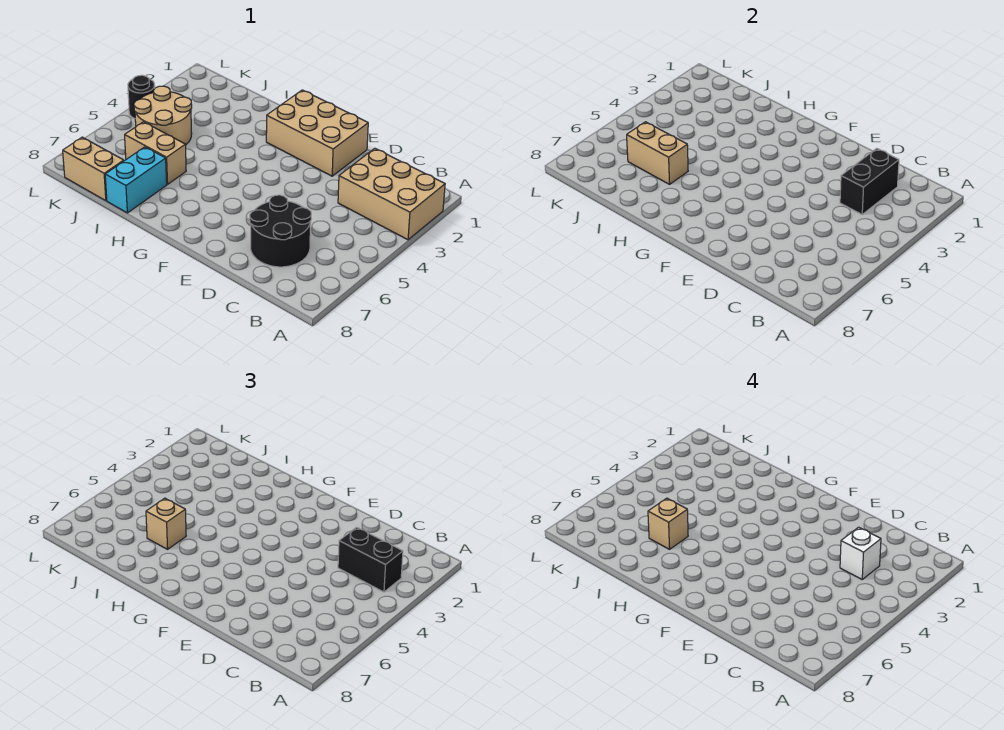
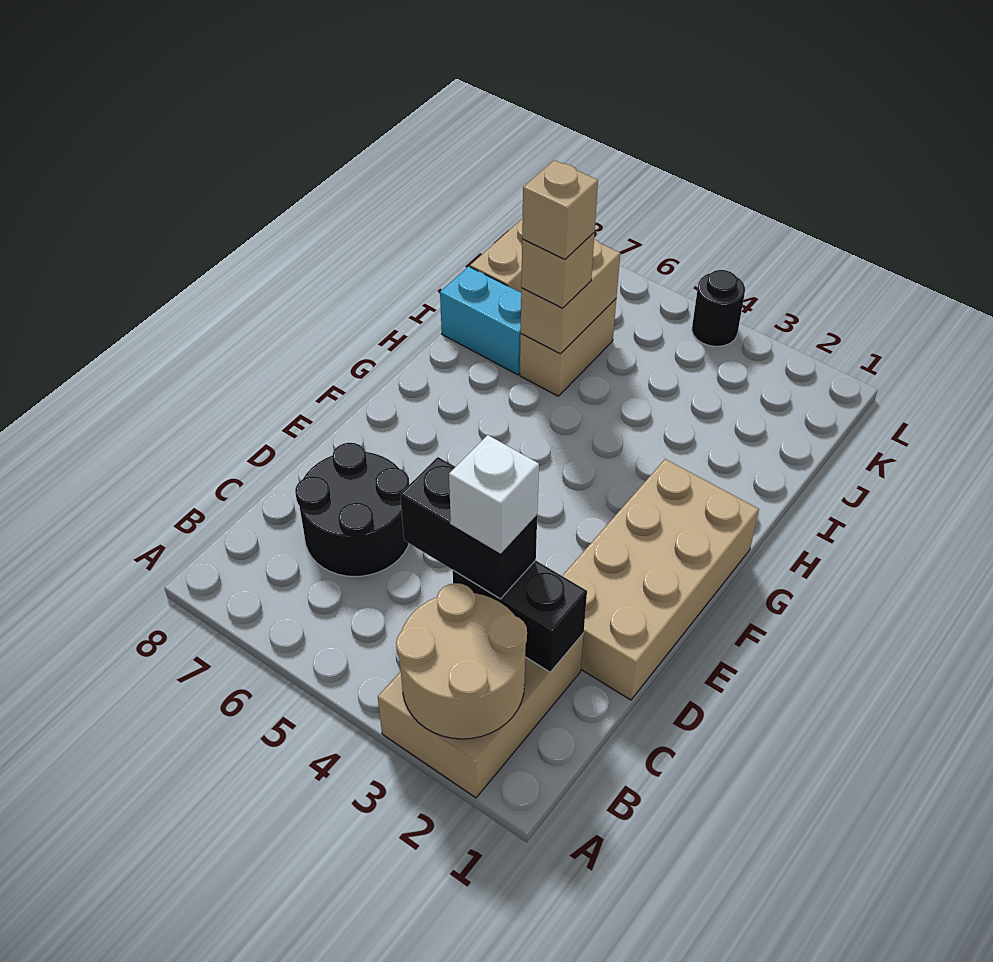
black brick B3:C3 level 3 -> black brick C3:C4 level 3
tan brick E1:G2 level 1 -> tan brick D1:G2 level 1
tan round brick J4:K5 level 1 -> tan round brick A2:B3 level 2

